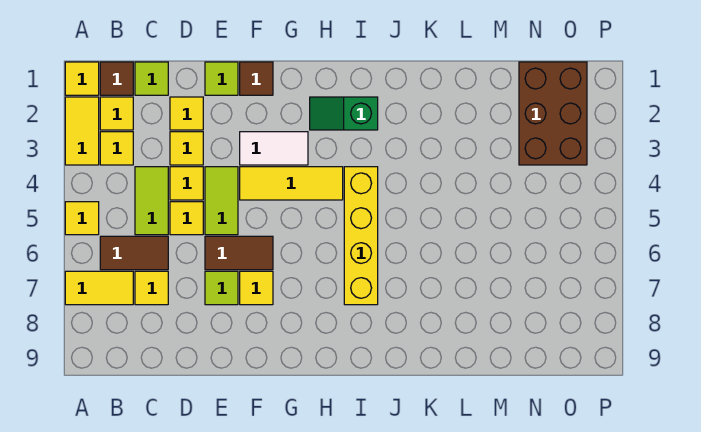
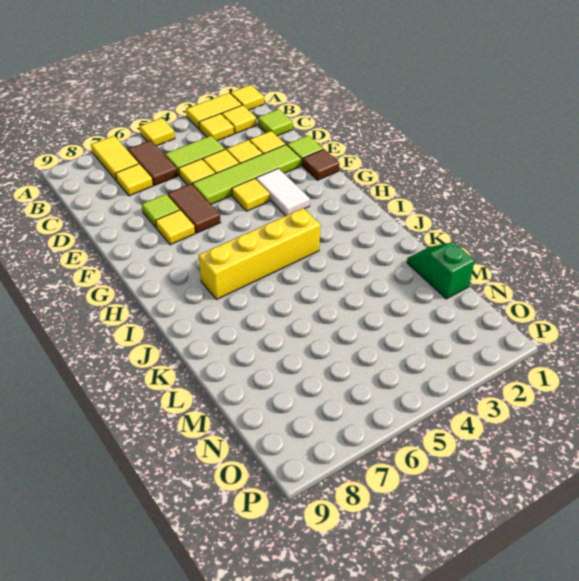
brown tile B1 level 1 -> none
lime tile E4:E5 level 1 -> lime tile E2:E5 level 1
yellow tile F4:H4 level 1 -> yellow tile F4 level 1
green slope H2:I2 level 1 top I -> green slope L1:M1 level 1 top M
brown brick N1:O3 level 1 -> none

